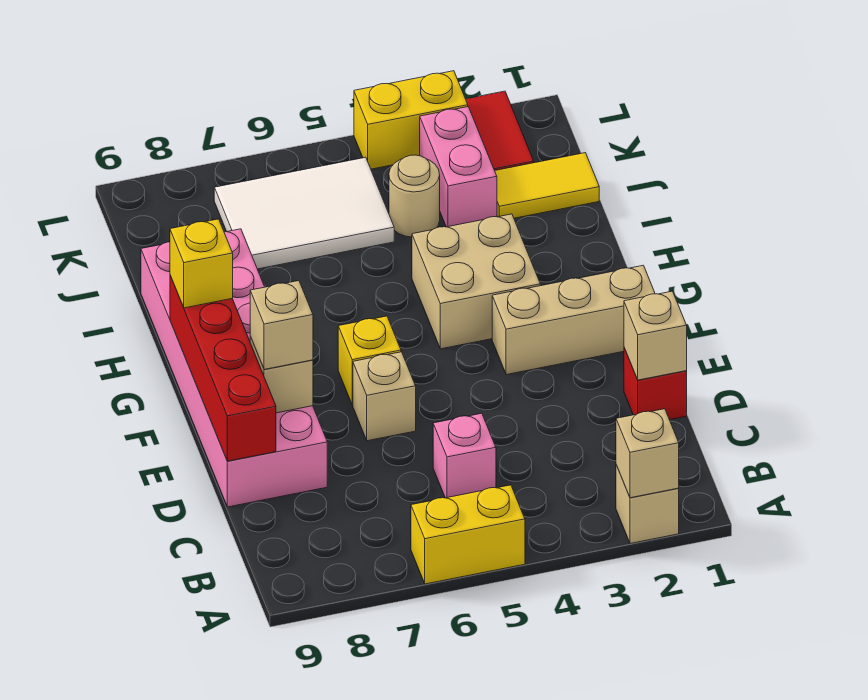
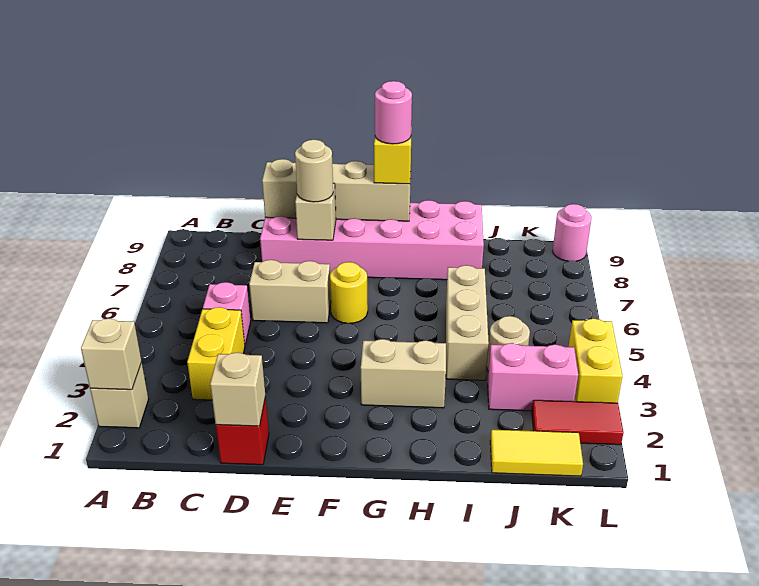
yellow brick A5:A6 level 1 -> yellow brick C3:C4 level 1
red brick D9:G9 level 2 -> tan brick D9:G9 level 2
tan brick E6 level 1 -> tan brick D6:E6 level 1
tan brick E8 level 3 -> tan round brick E8 level 3
tan brick F1:F3 level 1 -> tan brick I4:I6 level 1
yellow brick F6 level 1 -> yellow round brick F6 level 1
tan brick G3:H4 level 1 -> tan brick G3:H3 level 1
none -> pink round brick G9 level 4
yellow tile J1:J2 level 1 -> yellow tile J1:K1 level 1
white tile J5:K7 level 1 -> none
none -> pink round brick L9 level 1

